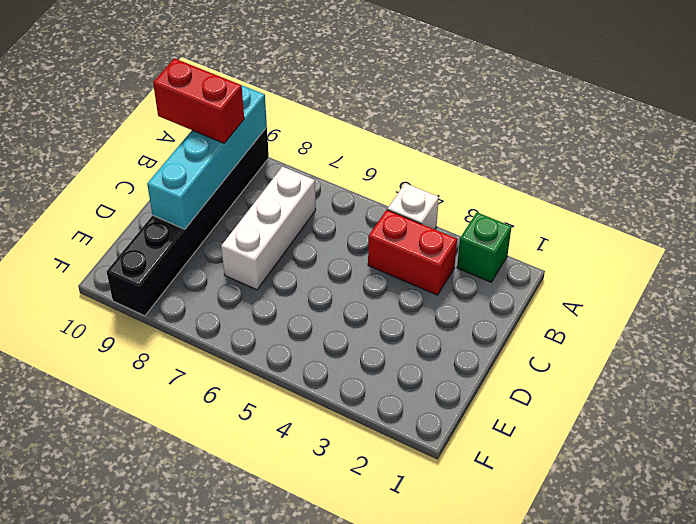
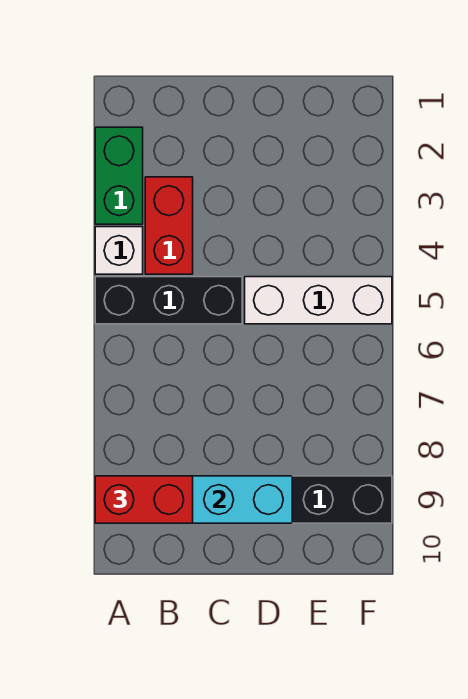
green brick A2 level 1 -> green brick A2:A3 level 1
none -> black brick A5:C5 level 1
white brick B7:D7 level 1 -> white brick D5:F5 level 1
red brick B9:B10 level 3 -> red brick A9:B9 level 3

